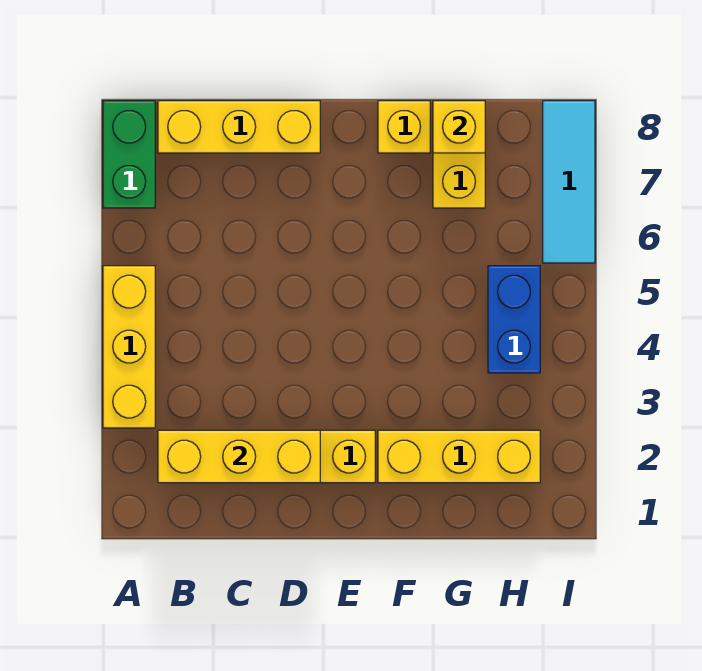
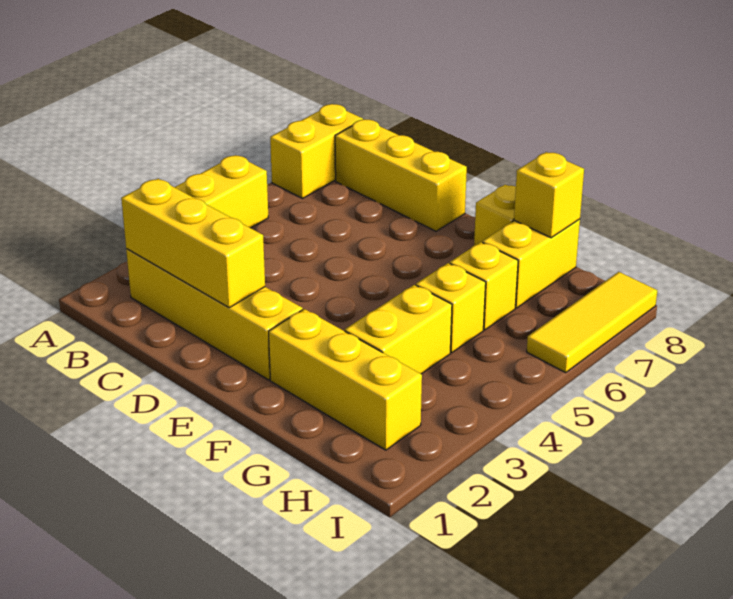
green brick A7:A8 level 1 -> yellow brick A7:A8 level 1
none -> yellow brick G3:G4 level 1
none -> yellow brick G5 level 1
none -> yellow brick G6 level 1
blue brick H4:H5 level 1 -> none
cyan tile I6:I8 level 1 -> yellow tile I6:I8 level 1

